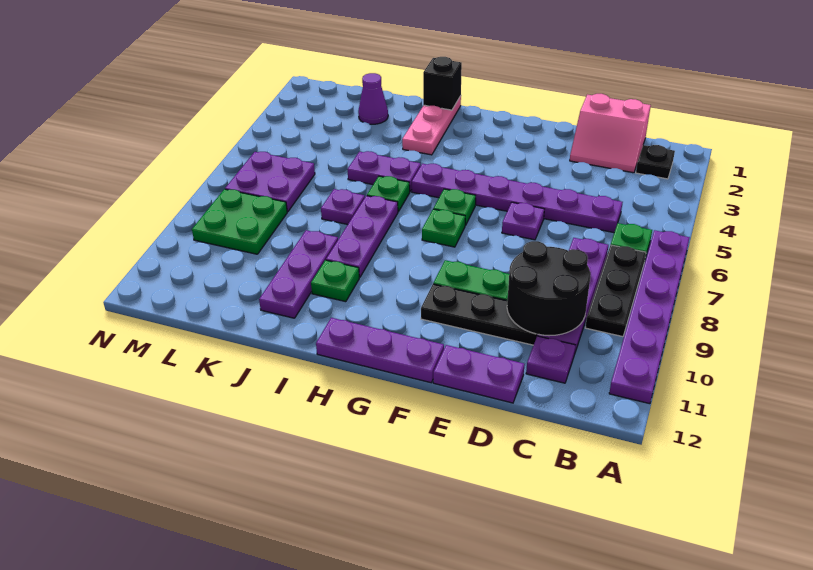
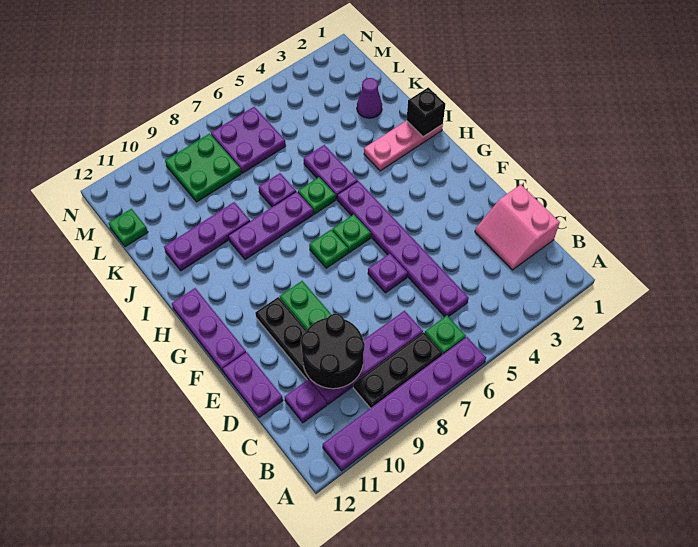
black plate B2 level 1 -> none
green plate I10 level 1 -> green plate L12 level 1

